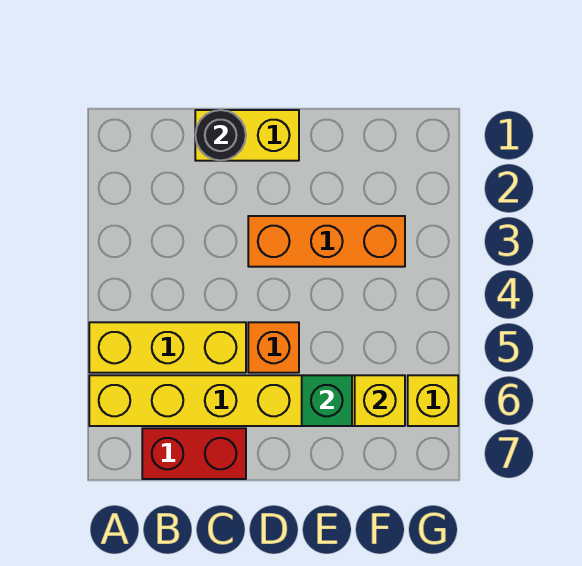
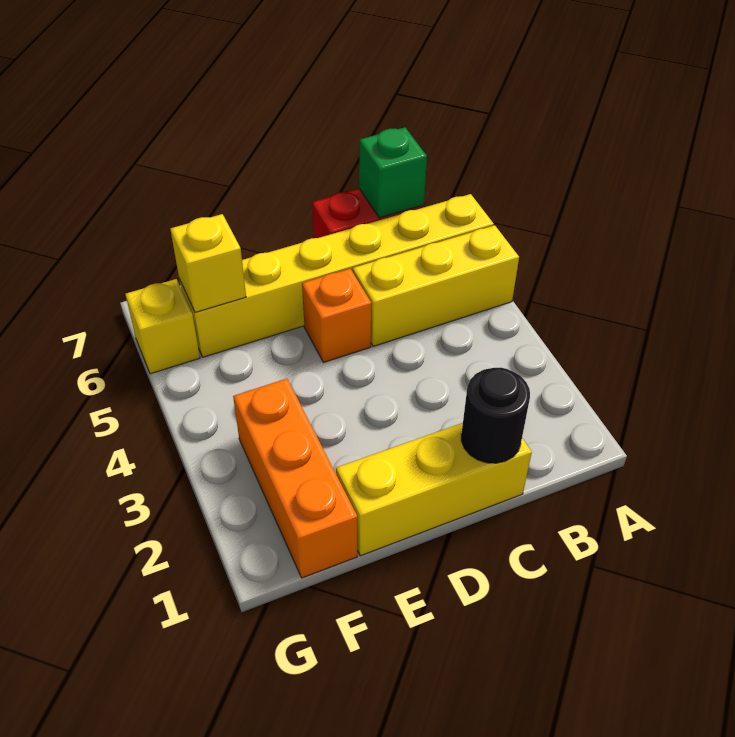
yellow brick C1:D1 level 1 -> yellow brick C1:E1 level 1
orange brick D3:F3 level 1 -> orange brick F1:F3 level 1
green brick E6 level 2 -> green brick B7 level 2

